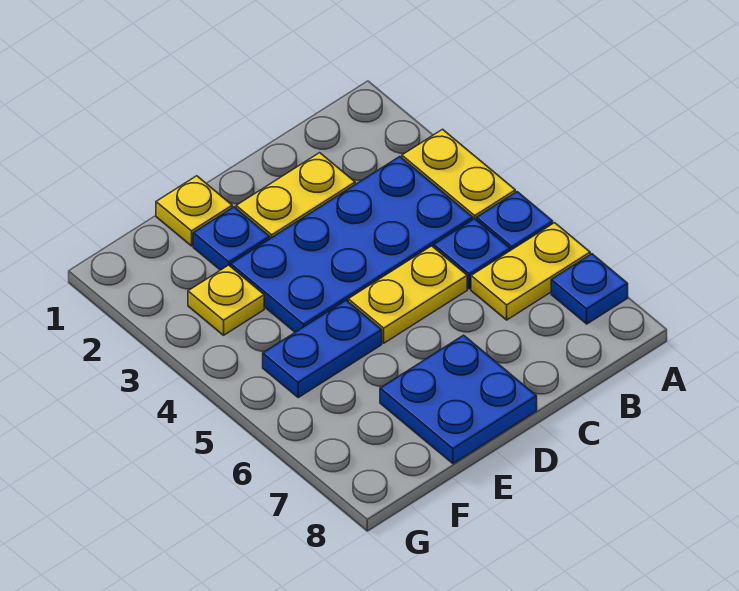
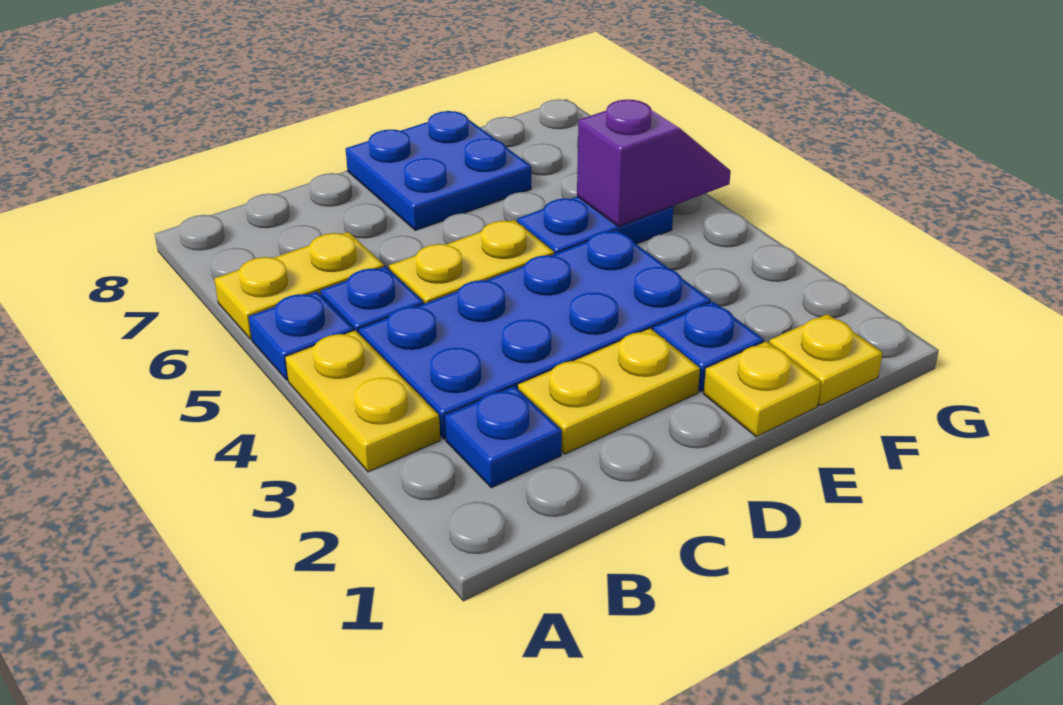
blue plate A7 level 1 -> blue plate B2 level 1
yellow plate F3 level 1 -> yellow plate F1 level 1
none -> purple slope F5:G5 level 2 top F

